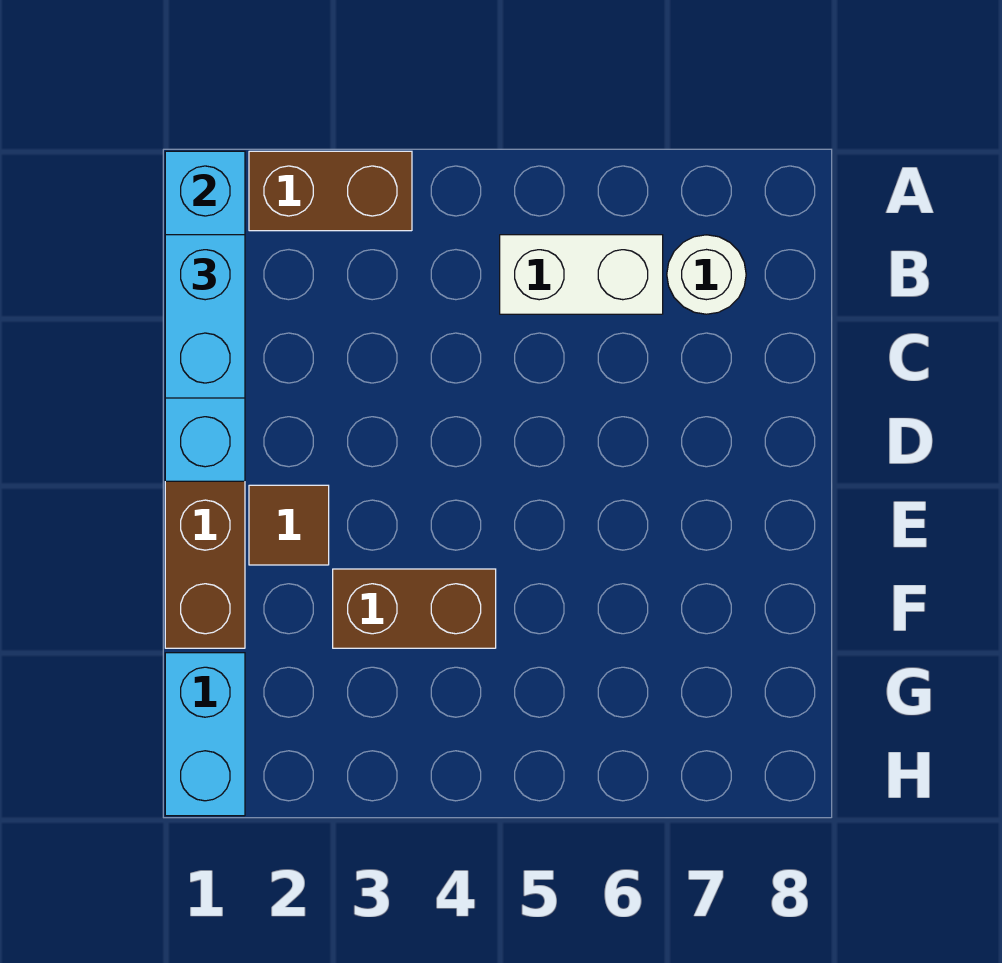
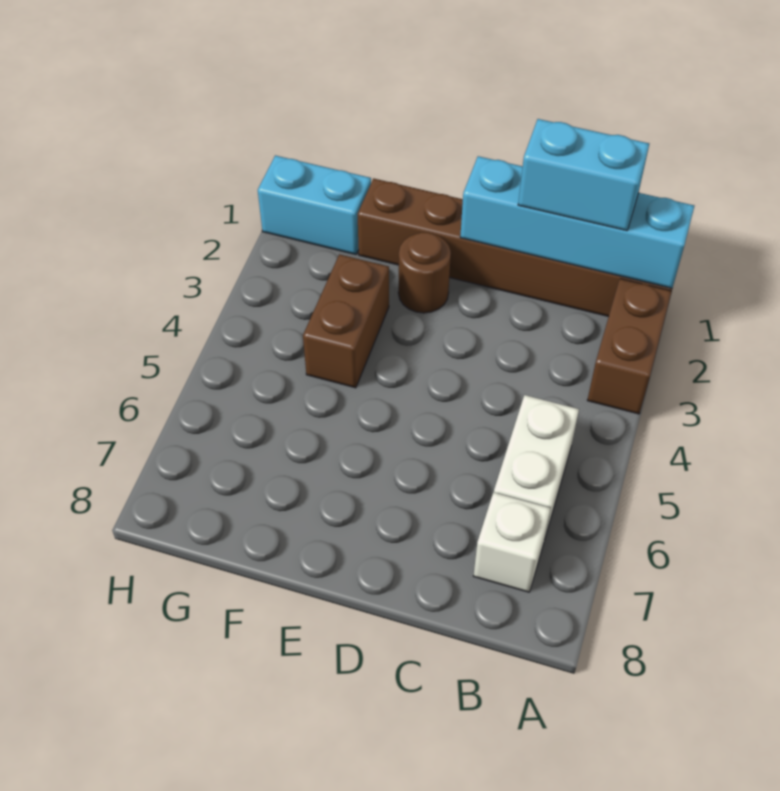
white round brick B7 level 1 -> white brick B7 level 1
brown tile E2 level 1 -> brown round brick E2 level 1

